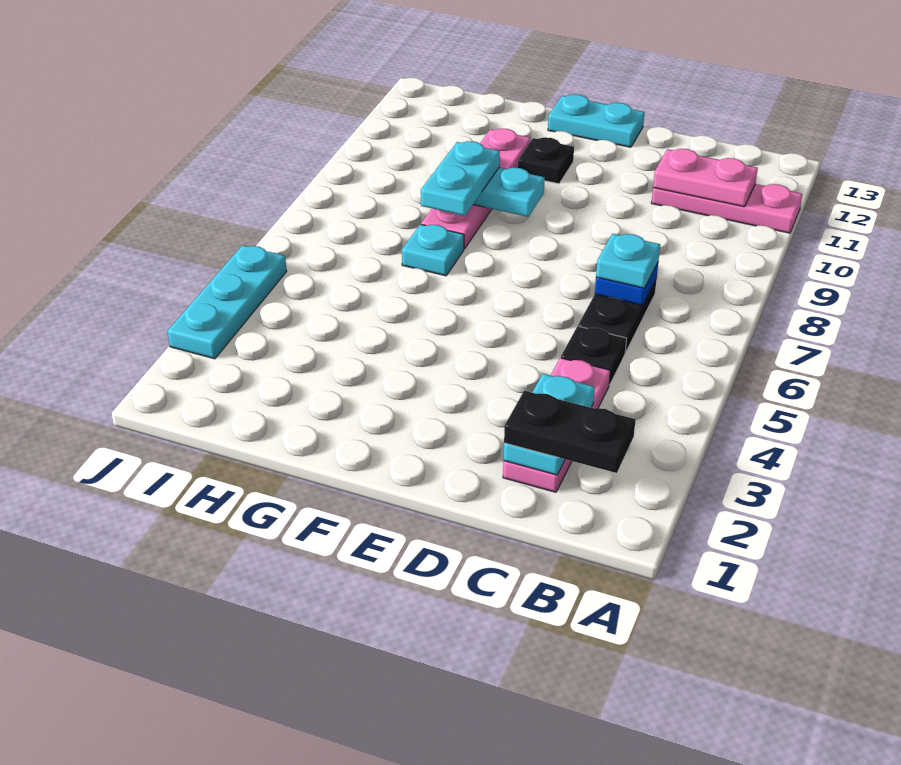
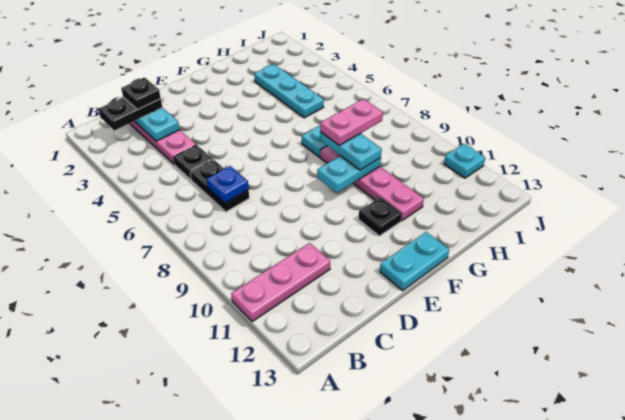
pink plate B11:C11 level 2 -> pink plate G8:H8 level 4
none -> black plate C2 level 4
cyan plate C7 level 3 -> cyan plate J11 level 1
cyan plate J3:J5 level 1 -> cyan plate H3:H5 level 1

